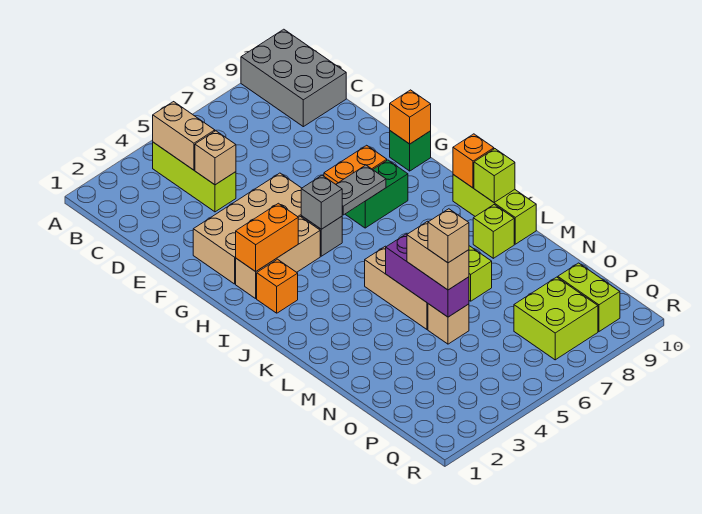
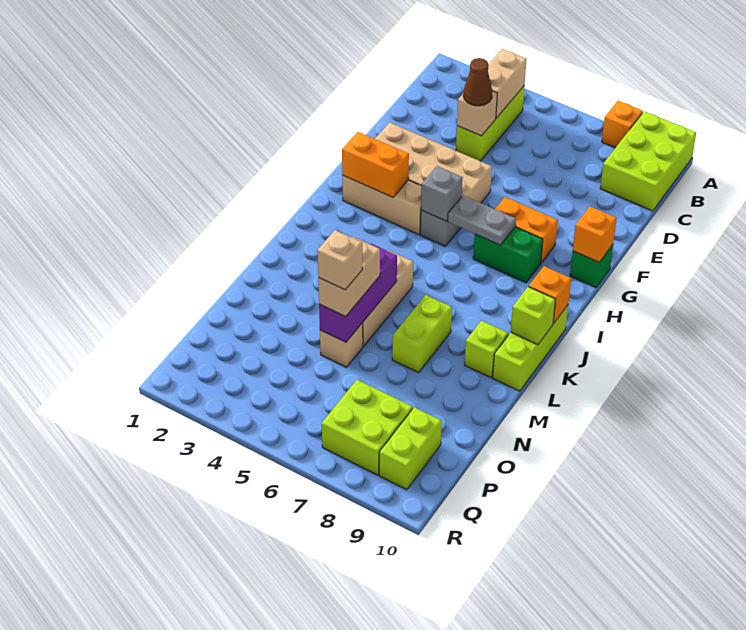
grey brick A9:C10 level 1 -> lime brick A9:C10 level 1
none -> brown cone D4 level 3
orange brick I2 level 1 -> orange brick A8 level 1

